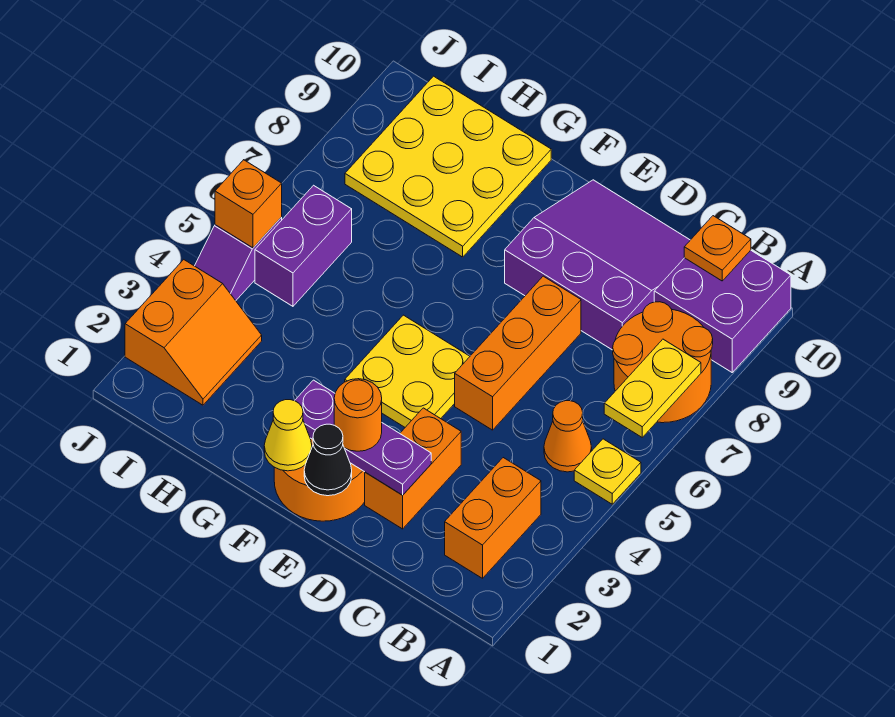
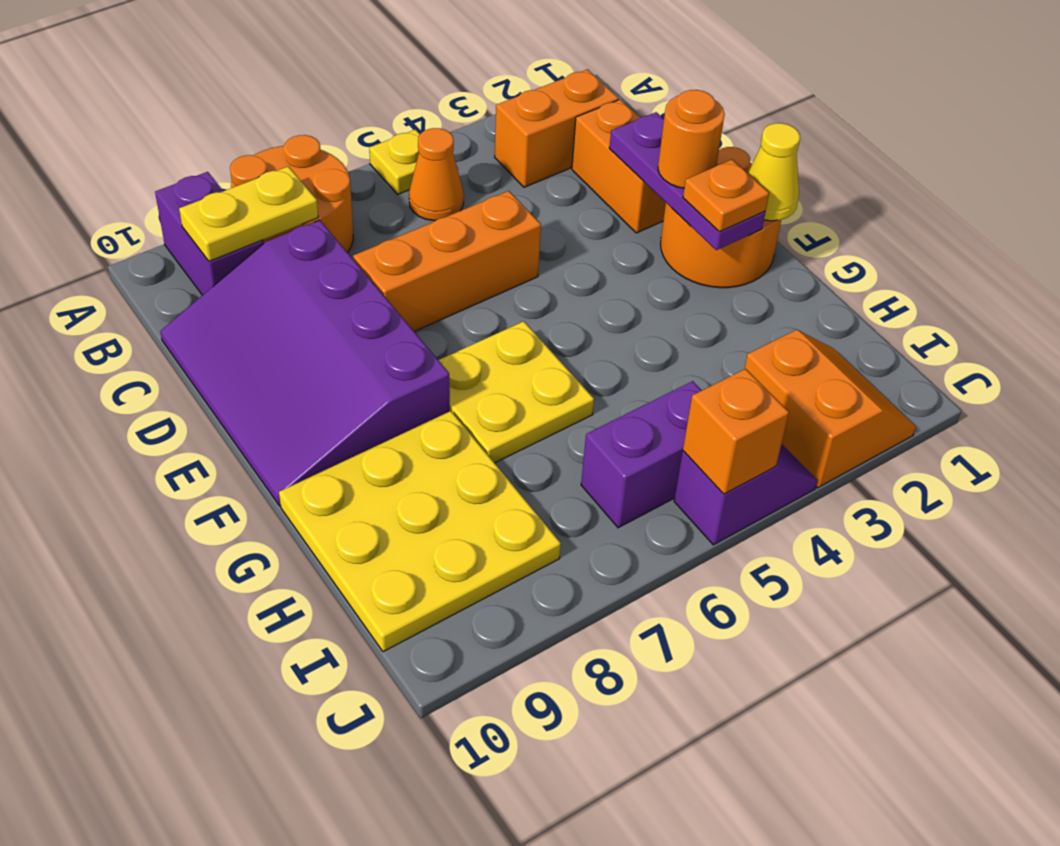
yellow plate A6:A7 level 2 -> yellow plate B8:B9 level 2
purple brick A9:B10 level 1 -> purple brick A9:B9 level 1
orange plate B10 level 2 -> orange plate F2 level 3
purple slope C8:E10 level 1 top 8 -> purple slope C8:F10 level 1 top 8
orange brick D2:D3 level 1 -> orange brick C2:D2 level 1
black cone E1 level 2 -> none
yellow plate E4:F5 level 1 -> yellow plate F6:G7 level 1
orange slope I2:J3 level 1 top J -> orange slope I2:J3 level 1 top 3

